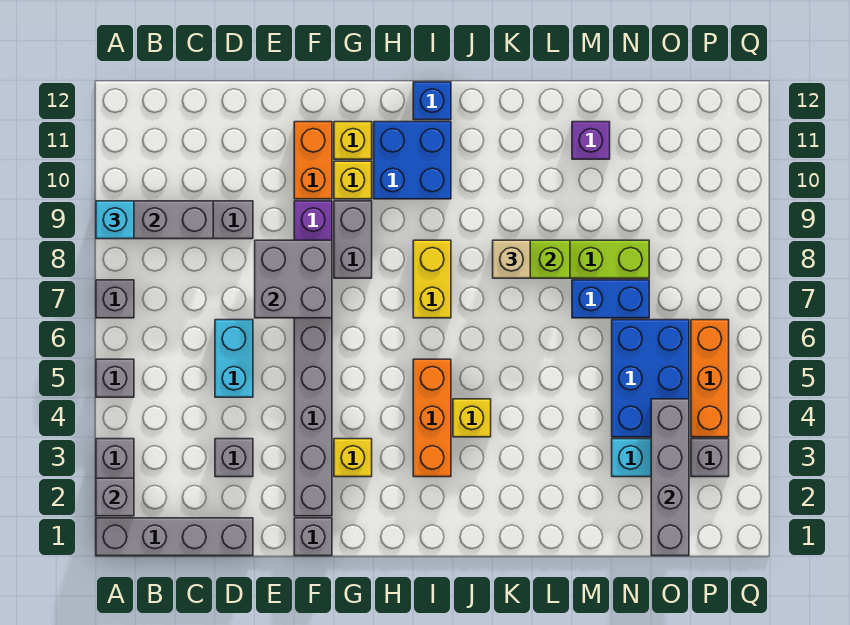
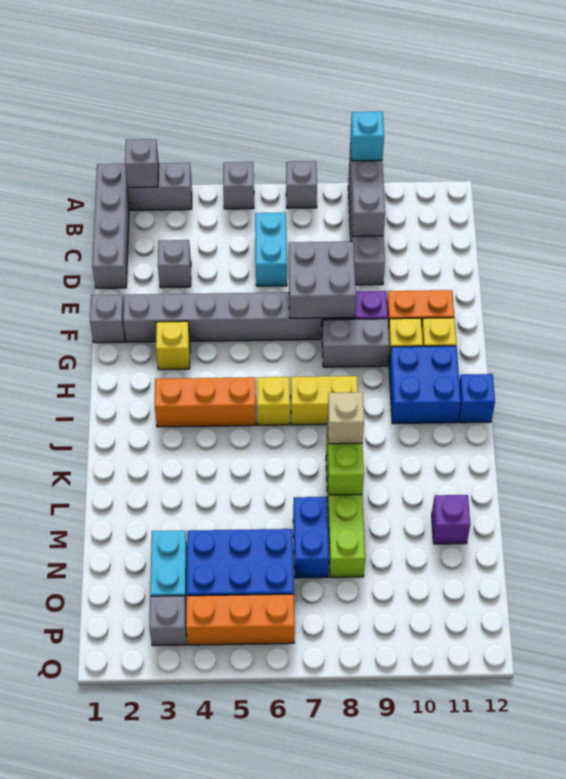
cyan brick D5:D6 level 1 -> cyan brick C6:D6 level 1
yellow brick J4 level 1 -> yellow brick I6 level 1
grey brick O1:O4 level 2 -> none

